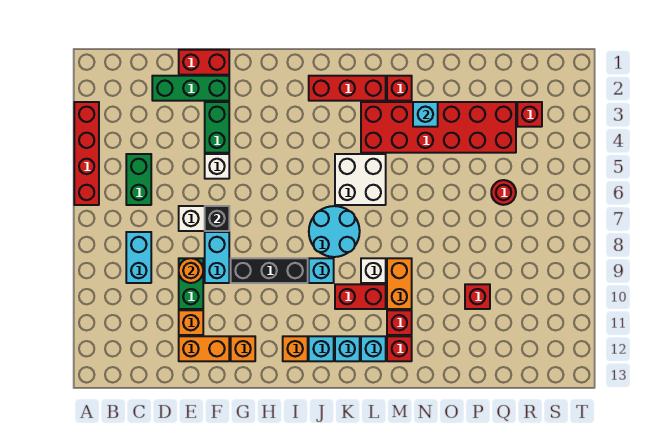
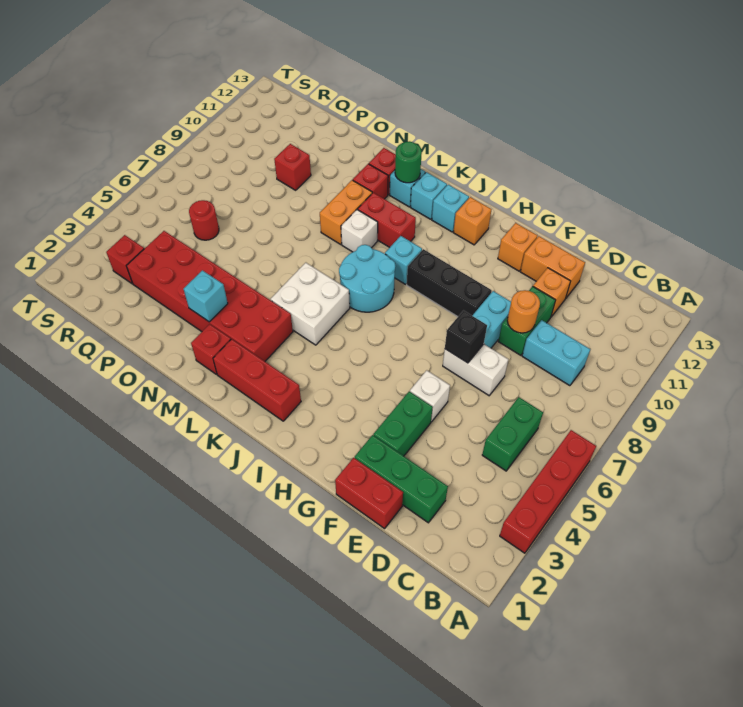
cyan brick C8:C9 level 1 -> cyan brick C9:D9 level 1
none -> green round brick L12 level 2

